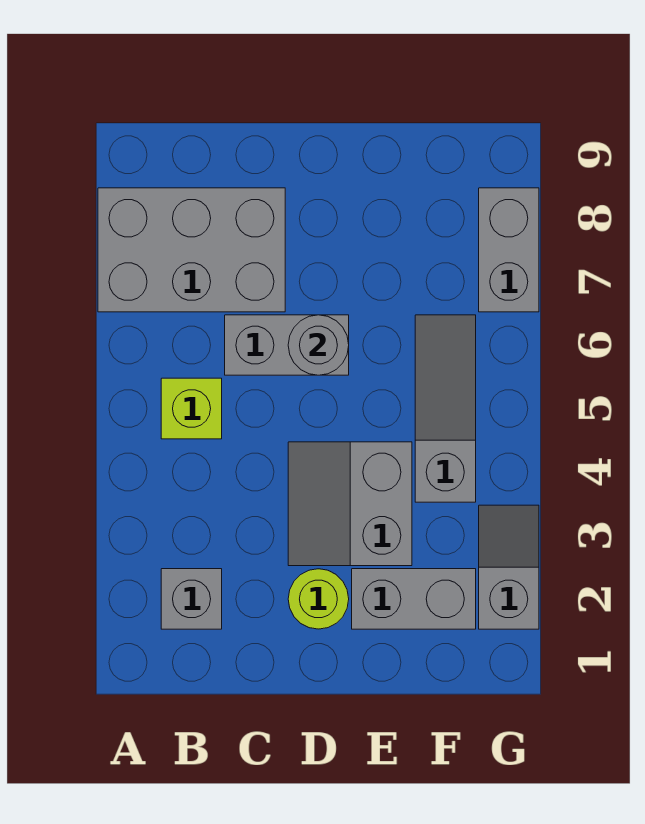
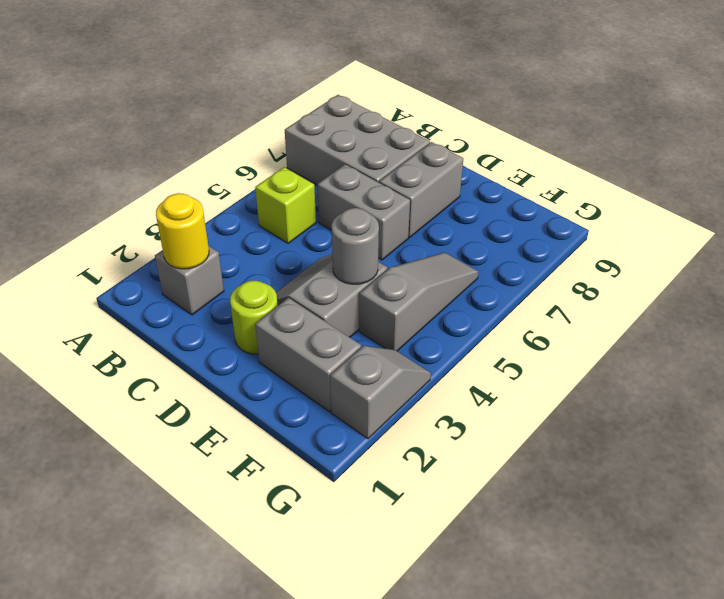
none -> yellow round brick B2 level 2
grey round brick D6 level 2 -> grey round brick E4 level 2
grey brick G7:G8 level 1 -> grey brick D7:D8 level 1

